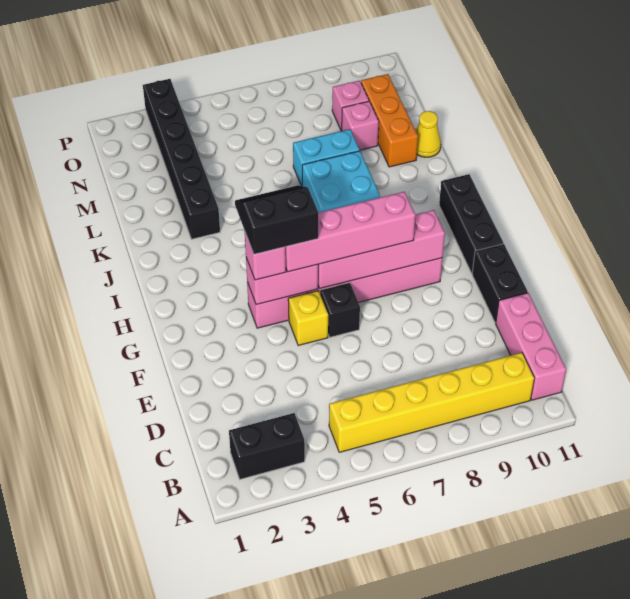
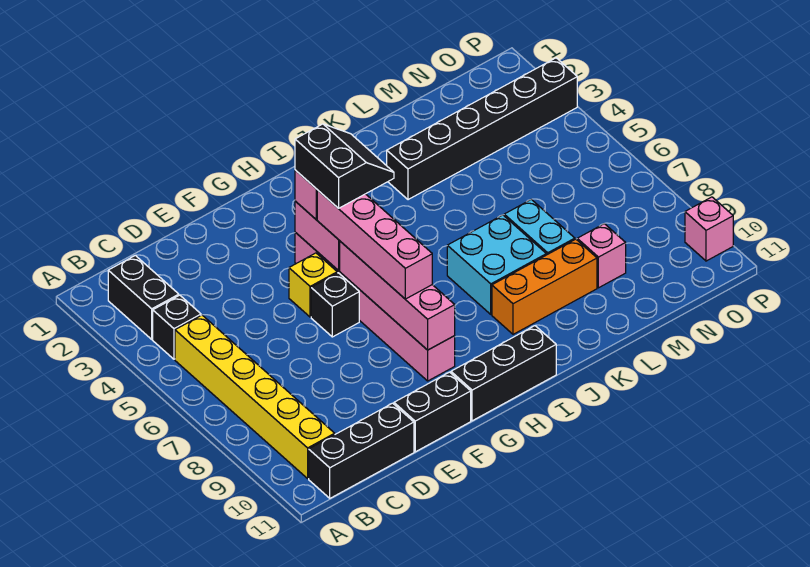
none -> black brick B4 level 1
pink brick B11:D11 level 1 -> black brick B11:D11 level 1
orange brick L10:N10 level 1 -> orange brick J9:L9 level 1
yellow cone L11 level 1 -> none
pink brick N9 level 1 -> pink brick P10 level 1

